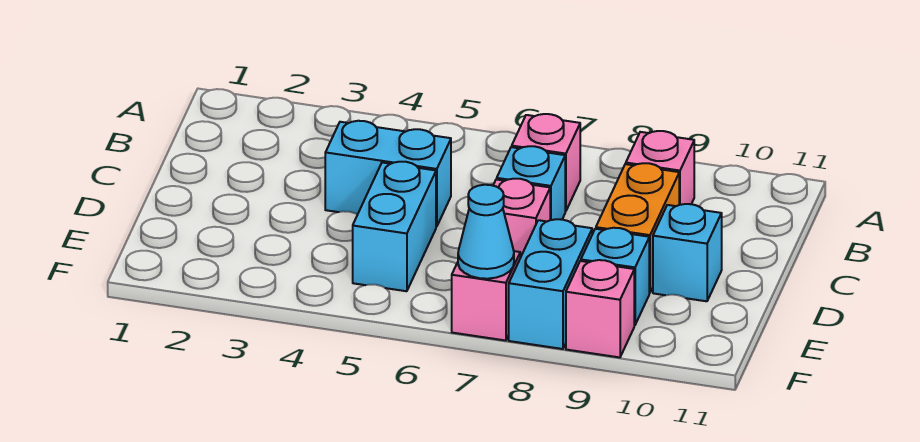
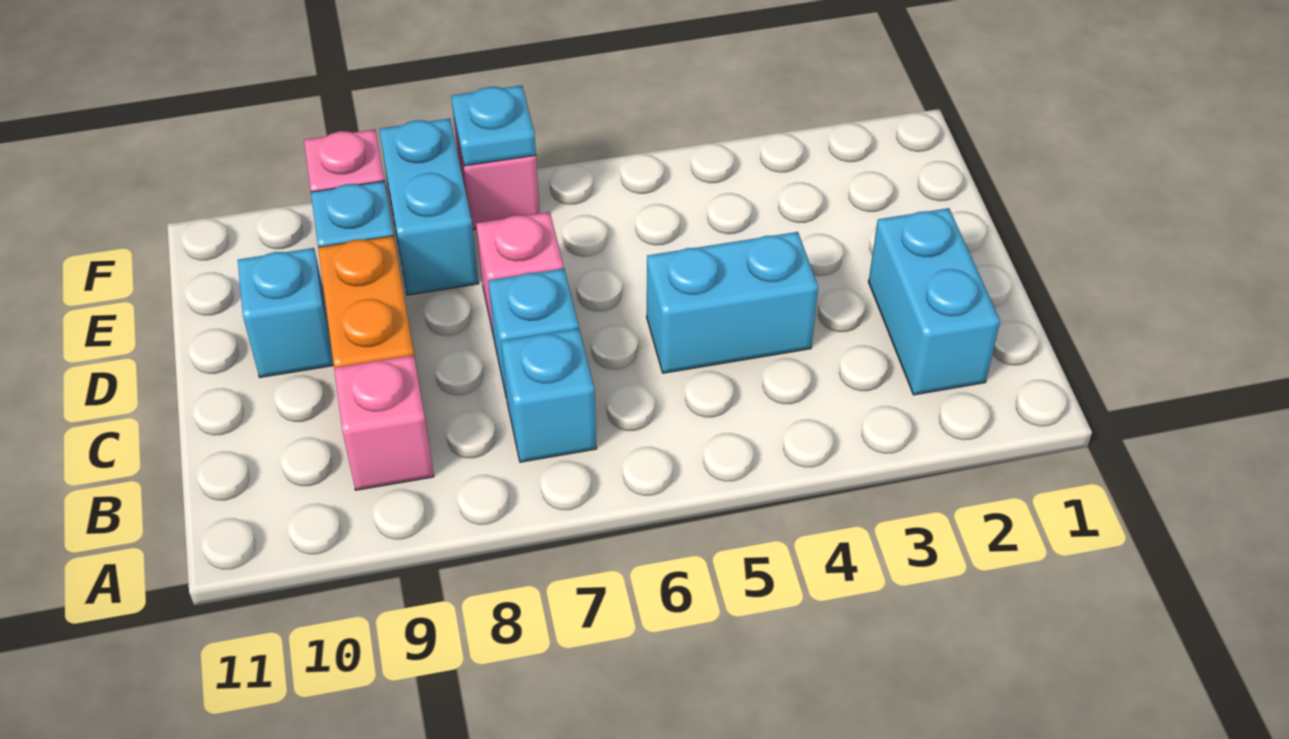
pink brick B7 level 1 -> cyan brick B7 level 1
cyan brick D5:E5 level 1 -> cyan brick B2:C2 level 1
cyan cone F7 level 2 -> cyan plate F7 level 2

